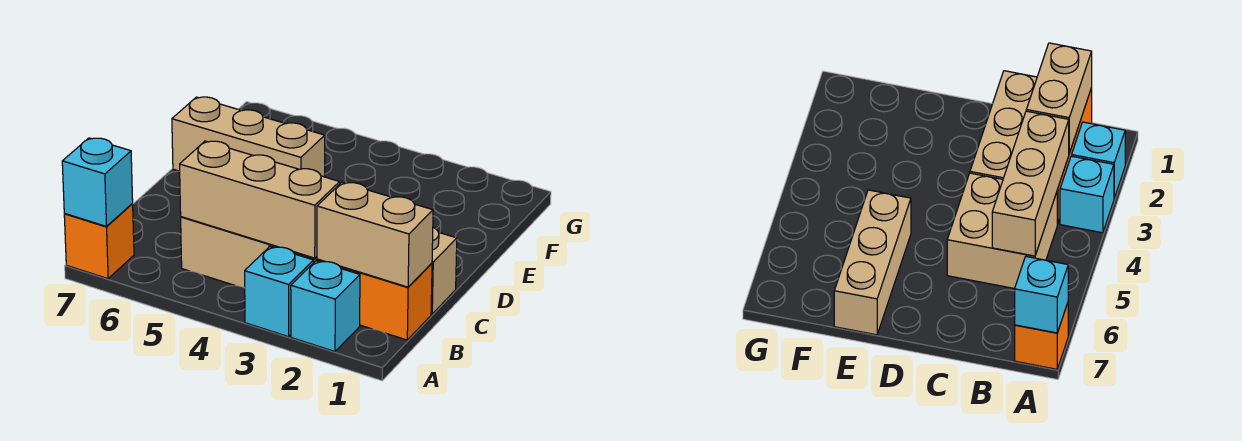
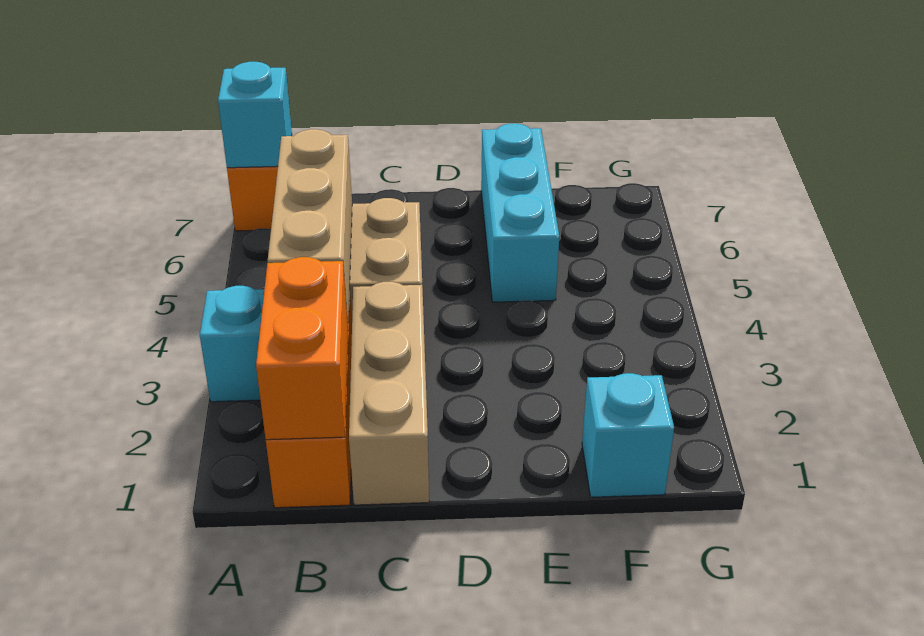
cyan brick A2 level 1 -> cyan brick F1 level 1
tan brick B1:B2 level 2 -> orange brick B1:B2 level 2
tan brick E5:E7 level 1 -> cyan brick E5:E7 level 1

